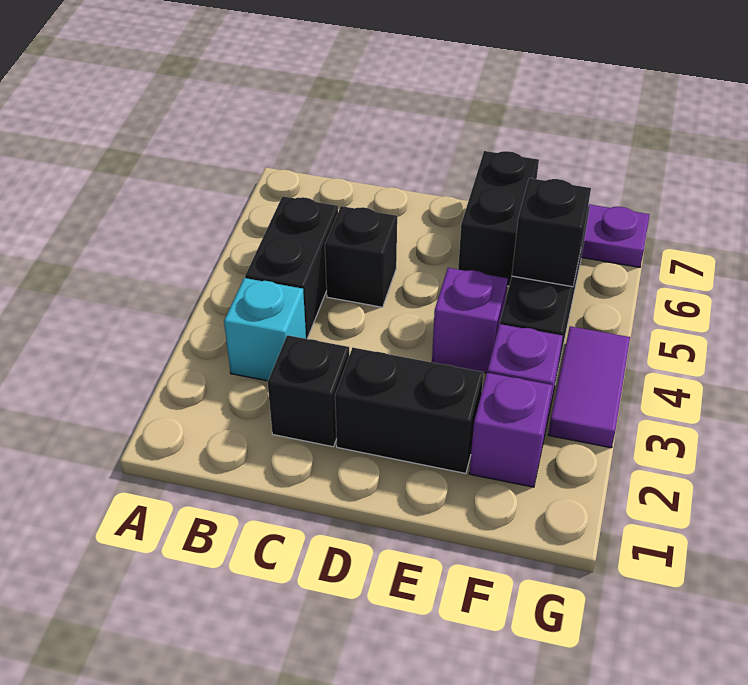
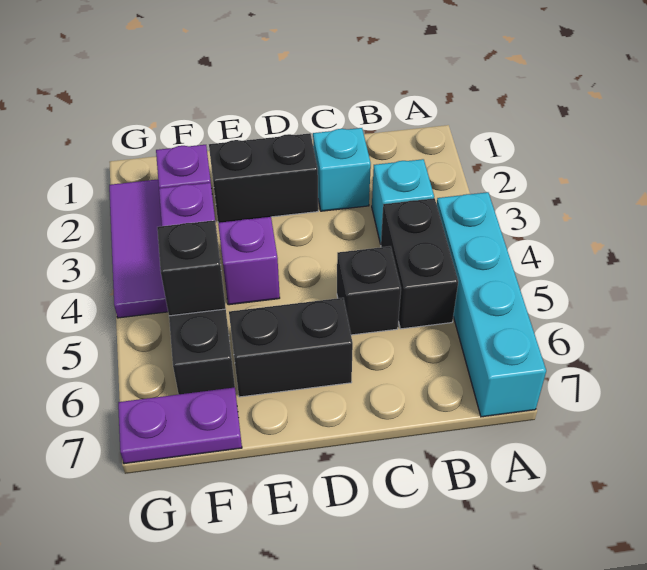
none -> cyan brick A4:A7 level 1
black brick C2 level 1 -> cyan brick C2 level 1
black brick E6:E7 level 1 -> black brick D6:E6 level 1
purple tile G3:G4 level 1 -> purple tile G2:G4 level 1

